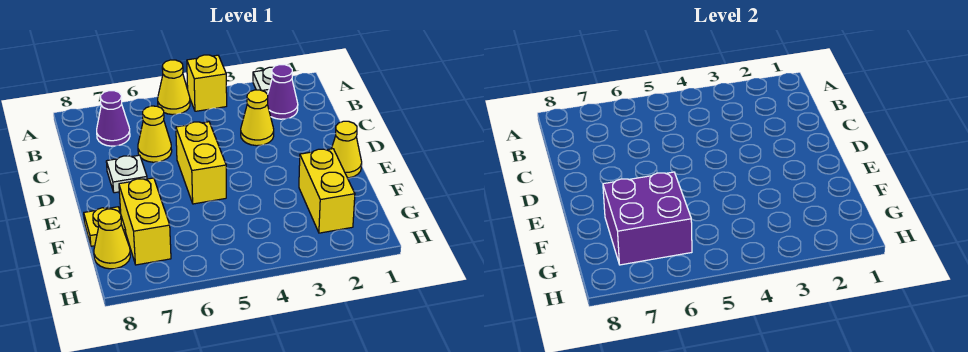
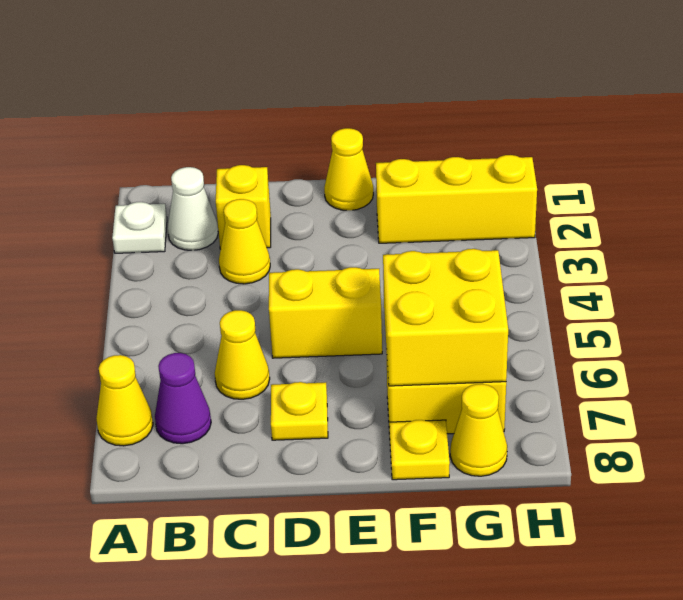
yellow brick A4 level 1 -> yellow brick C2 level 1
yellow cone A5 level 1 -> yellow cone A7 level 1
purple cone B2 level 1 -> white cone B2 level 1
white plate D7 level 1 -> yellow plate D7 level 1
yellow brick F2:G2 level 1 -> yellow brick F2:H2 level 1
purple brick F6:G7 level 2 -> yellow brick F6:G7 level 2

